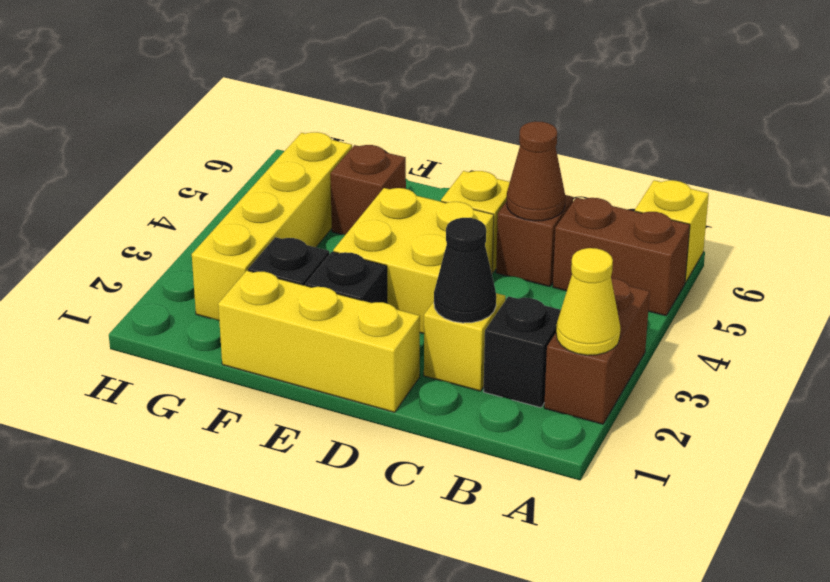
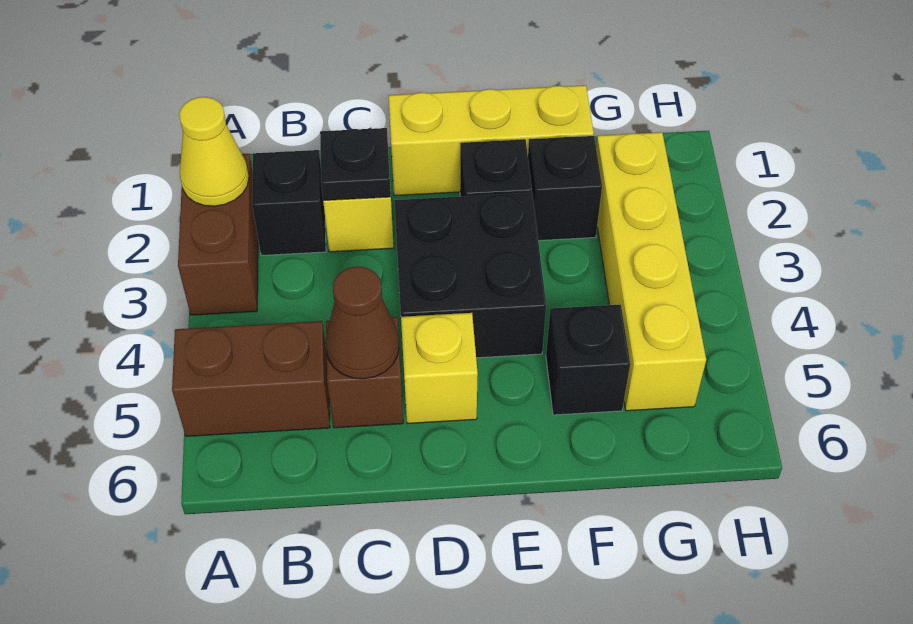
yellow brick A6 level 1 -> none
black cone C2 level 2 -> black plate C2 level 2
yellow brick D3:E4 level 1 -> black brick D3:E4 level 1
brown brick F5 level 1 -> black brick F5 level 1

